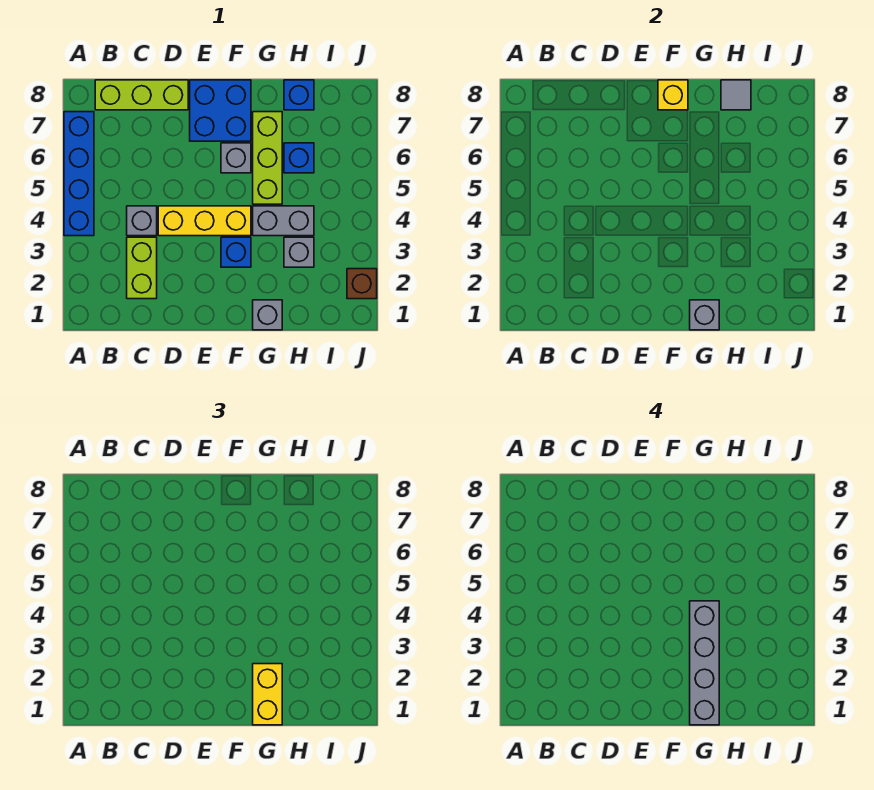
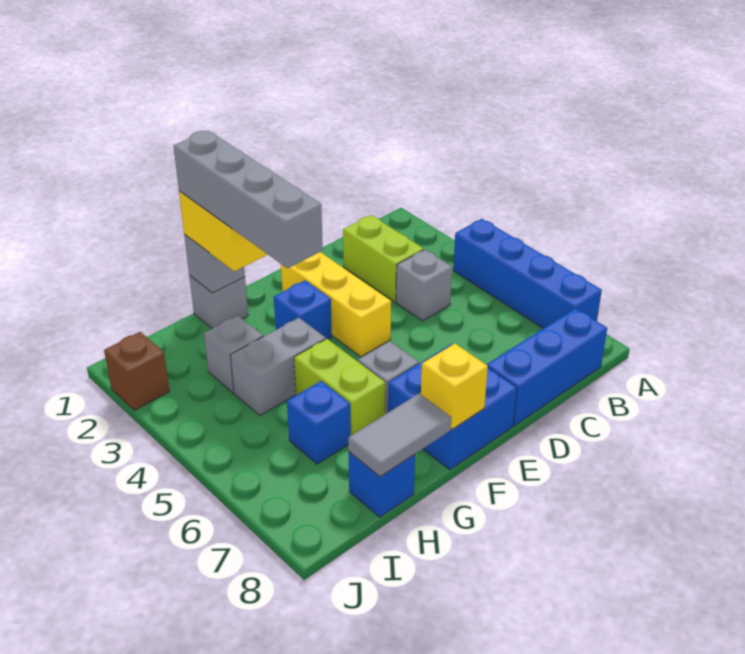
lime brick B8:D8 level 1 -> blue brick B8:D8 level 1
yellow brick D4:F4 level 1 -> yellow brick E2:E4 level 1
lime brick G5:G7 level 1 -> lime brick G5:G6 level 1
grey tile H8 level 2 -> grey tile G8:H8 level 2

